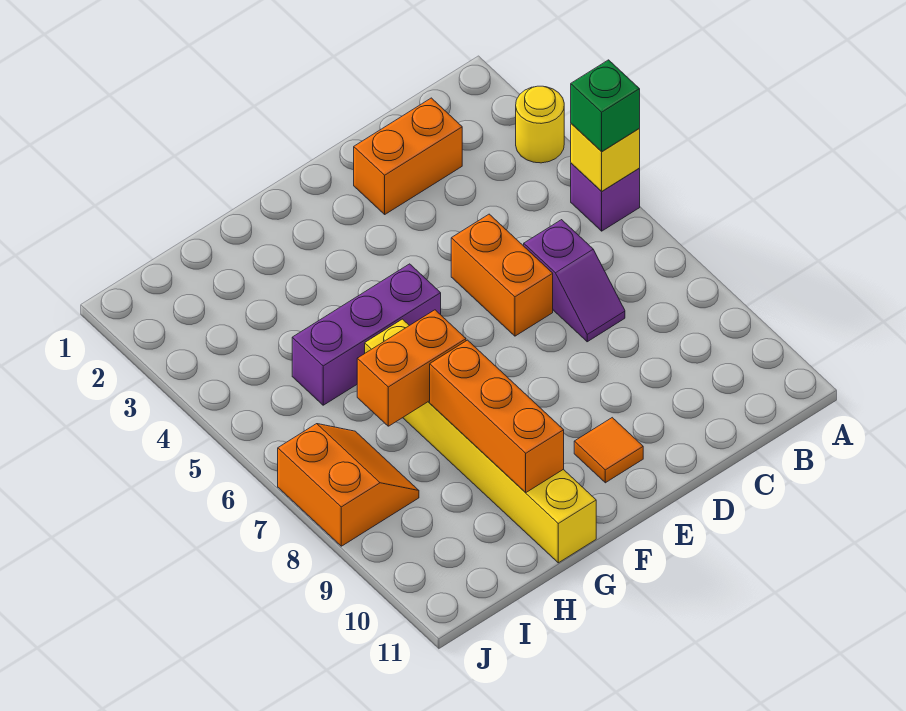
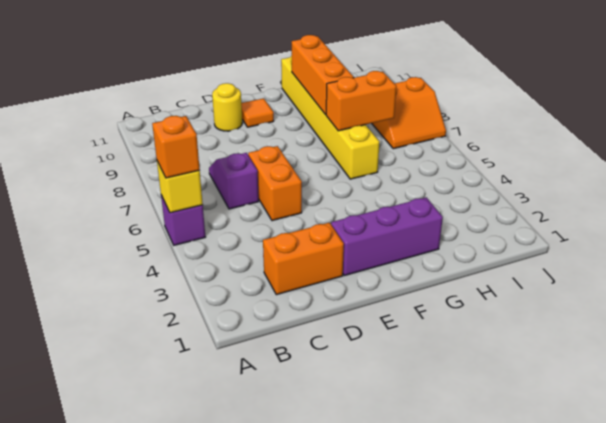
yellow round brick A3 level 1 -> yellow round brick D10 level 1
green brick A5 level 3 -> orange brick A5 level 3
purple brick F5:H5 level 1 -> purple brick E2:G2 level 1
orange slope I7:J8 level 1 top J -> orange slope I7:J8 level 1 top 8

